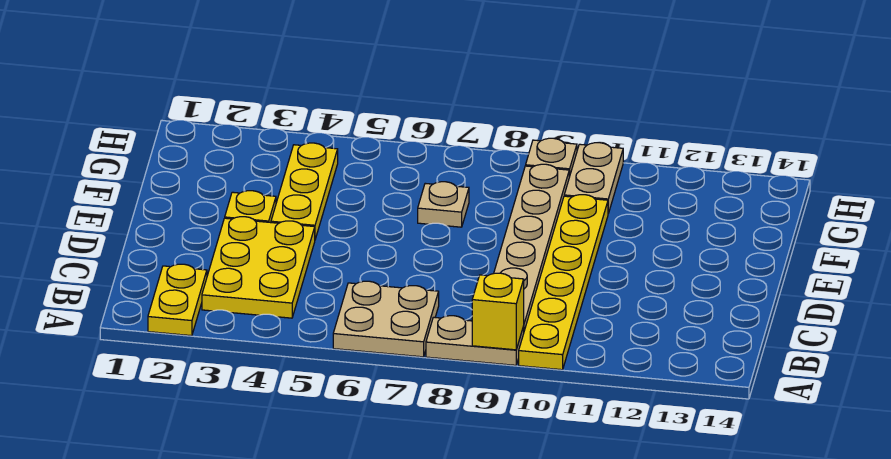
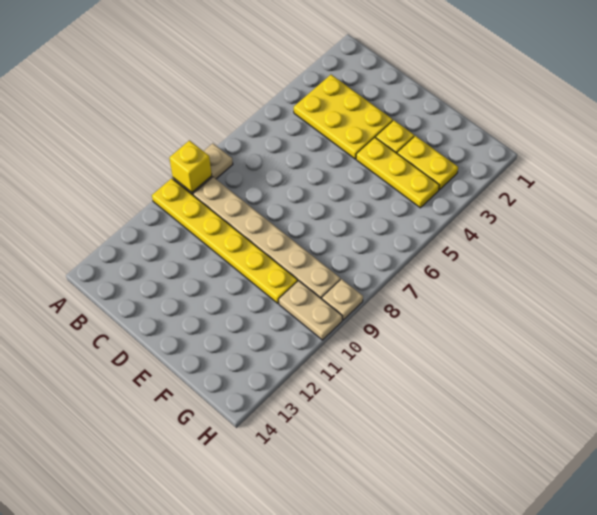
yellow plate A2:B2 level 1 -> yellow plate F3:G3 level 1
tan plate A6:B7 level 1 -> none
tan plate F7 level 1 -> none

